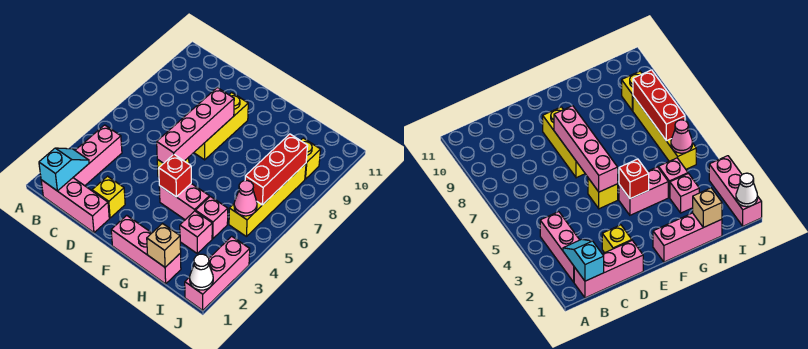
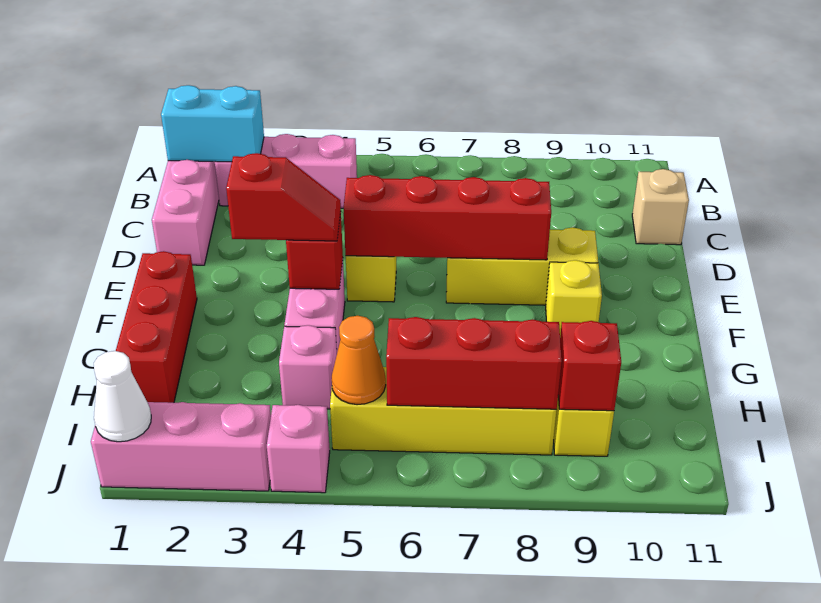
cyan slope B1:B2 level 2 top 1 -> cyan brick B1:B2 level 2
yellow brick D2 level 1 -> yellow brick F9 level 1
pink brick E5:E8 level 2 -> red brick E5:E8 level 2
pink brick F1:H1 level 1 -> red brick F1:H1 level 1
none -> red slope F3:F4 level 3 top 3
tan brick H1 level 2 -> tan brick C11 level 1
pink brick H3 level 1 -> pink brick J4 level 1
pink cone I5 level 2 -> orange cone I5 level 2
none -> red brick I9 level 2

